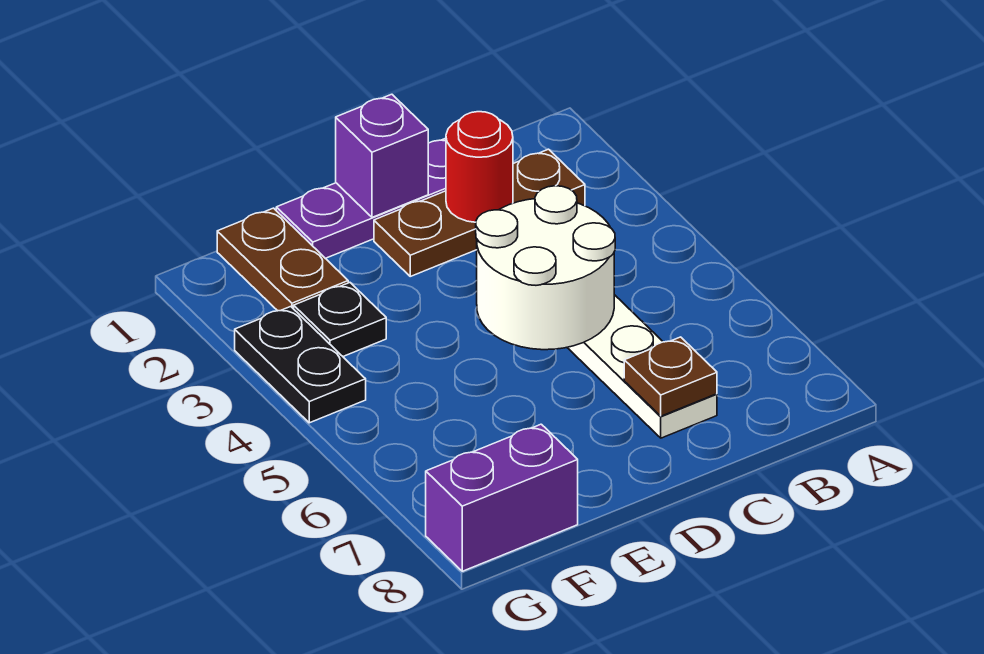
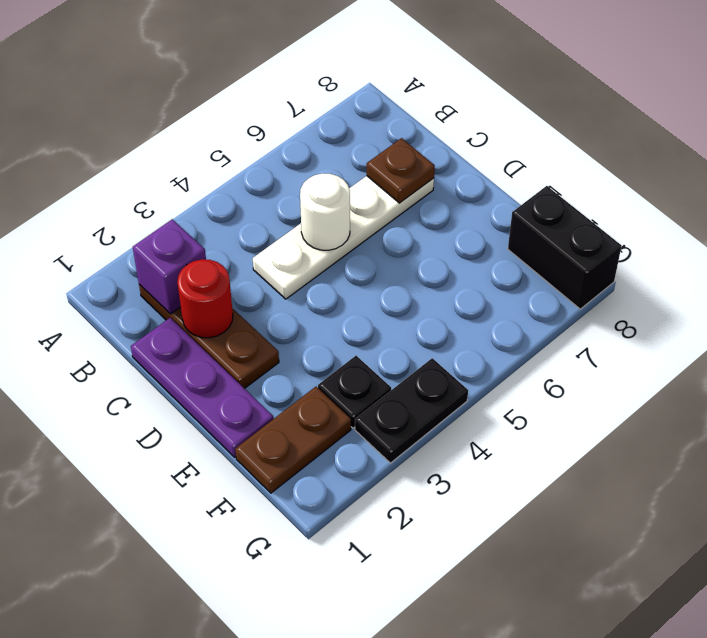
white round brick C4:D5 level 2 -> white round brick C5 level 2
purple brick D1 level 2 -> purple brick B2 level 2
purple brick F8:G8 level 1 -> black brick F8:G8 level 1

